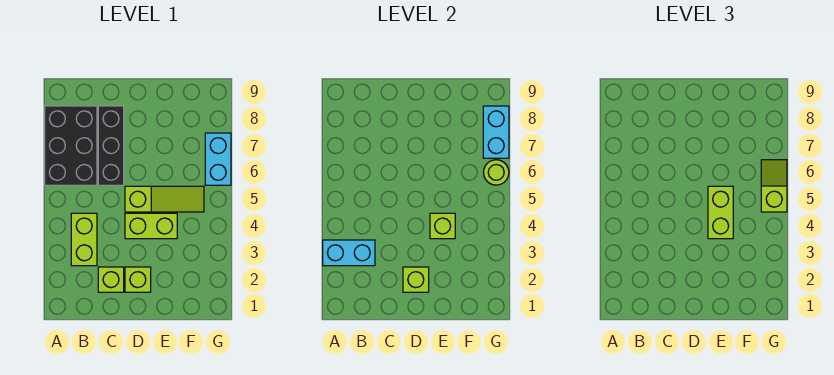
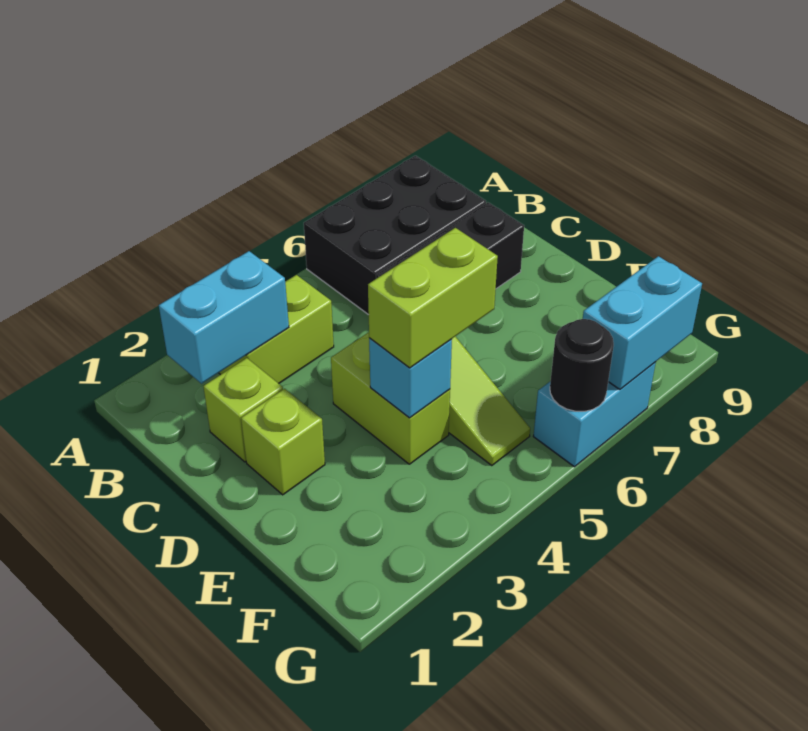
cyan brick A3:B3 level 2 -> cyan brick B2:B3 level 2
lime brick D2 level 2 -> none
lime brick E4 level 2 -> cyan brick E4 level 2
lime slope G5:G6 level 3 top 5 -> none
lime round brick G6 level 2 -> black round brick G6 level 2

